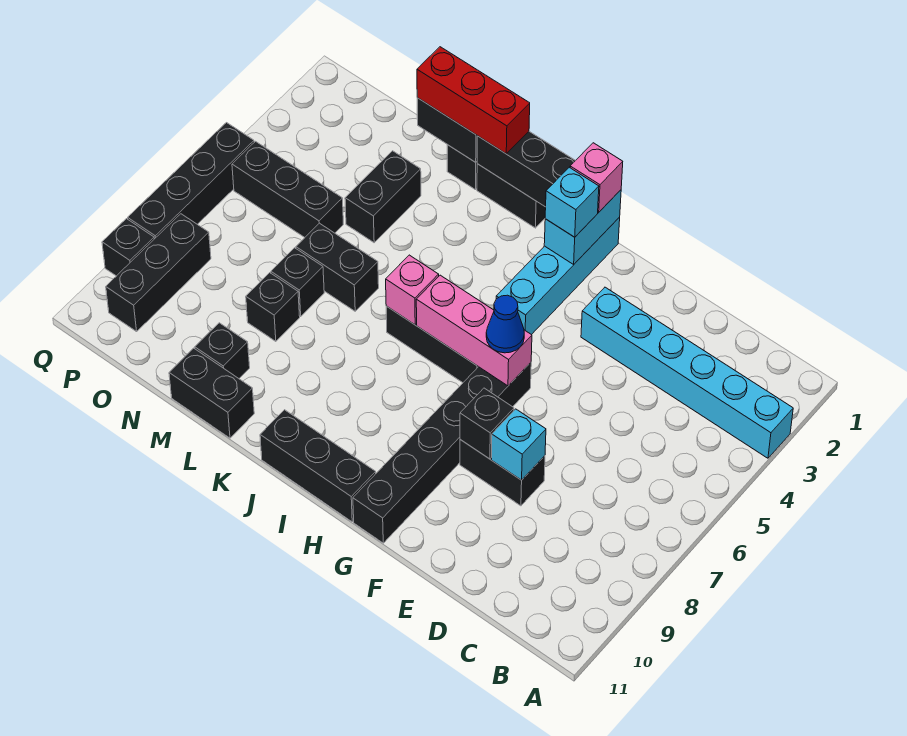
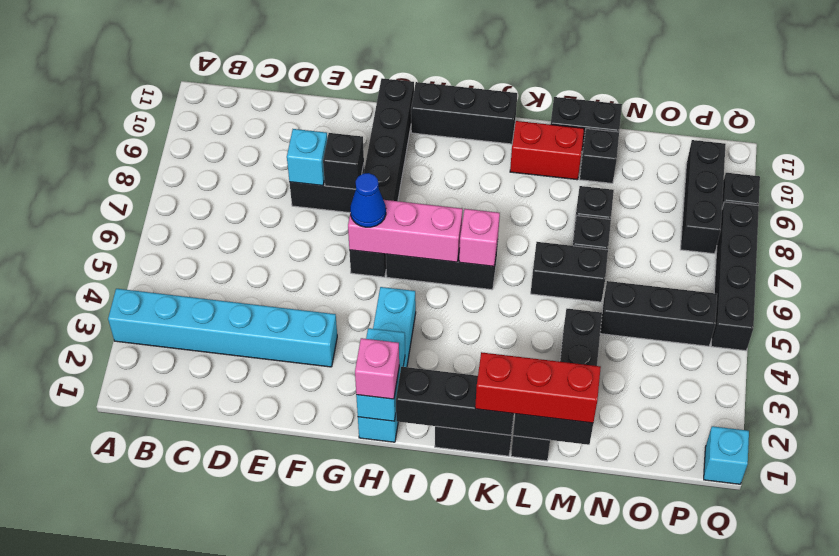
cyan brick H2 level 3 -> cyan brick Q1 level 1
none -> red brick K10:L10 level 1

